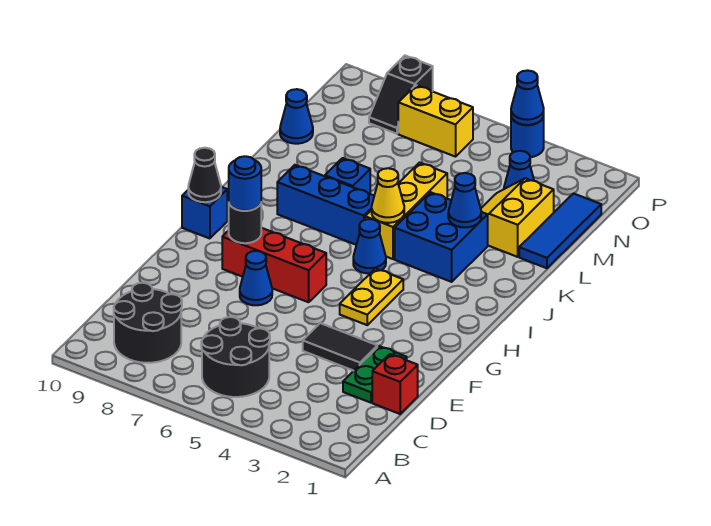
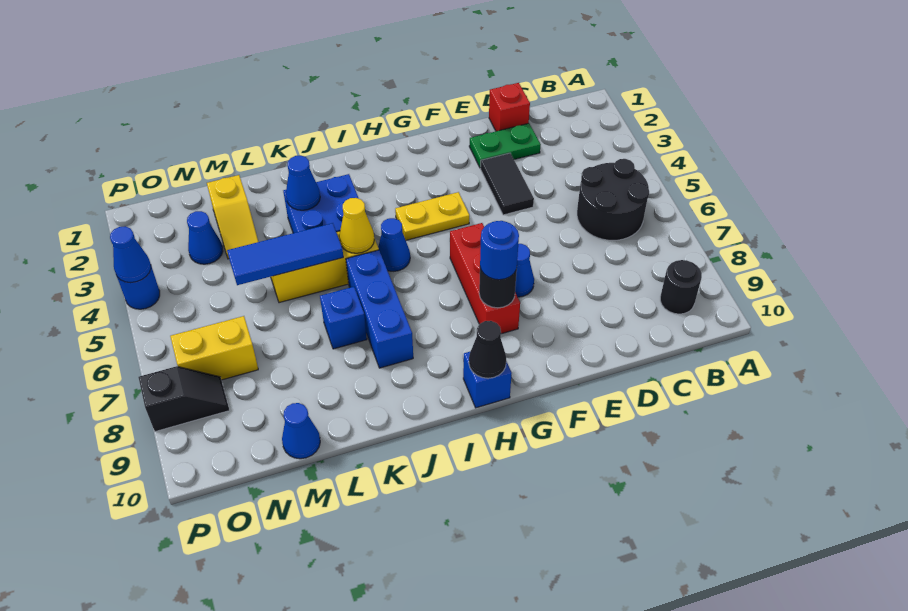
black round brick B8:C9 level 1 -> black round brick B9 level 1
blue tile L1:N1 level 1 -> blue tile K5:M5 level 2
yellow slope L2:M3 level 1 top 2 -> yellow slope M2:M3 level 1 top 2
yellow brick O6:O7 level 1 -> yellow brick N7:O7 level 1

